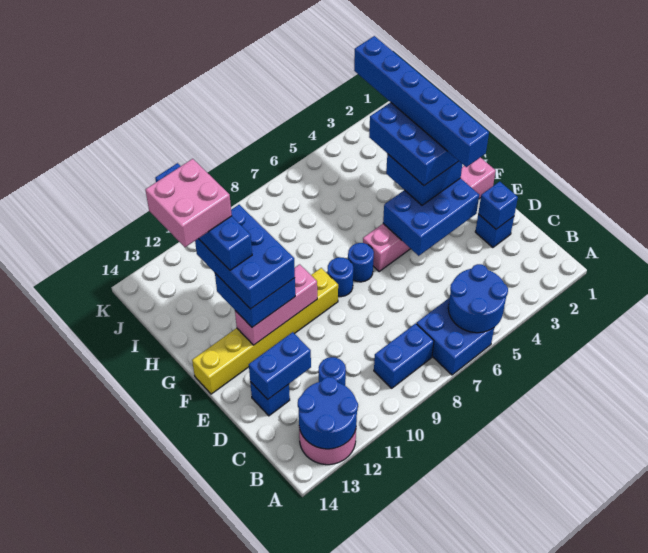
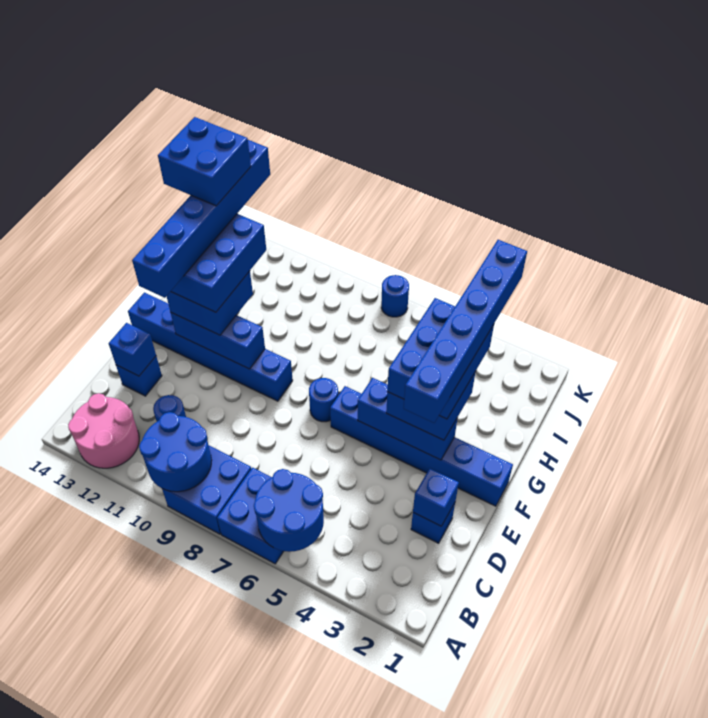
blue round brick A12:B13 level 2 -> blue round brick A9:B10 level 2
blue brick B8:B9 level 1 -> blue brick A8:B9 level 1
blue brick D12:D13 level 2 -> blue brick D13 level 2
blue brick E3:F5 level 2 -> blue brick F3:F5 level 2
pink brick F1:F6 level 1 -> blue brick F1:F6 level 1
blue round brick F8 level 1 -> blue round brick K7 level 1
yellow brick F9:F14 level 1 -> blue brick F9:F14 level 1
pink brick F10:F12 level 2 -> blue brick F10:F12 level 2
blue brick G12:J12 level 5 -> blue brick E12:J12 level 5
pink brick H12:I13 level 6 -> blue brick H12:I13 level 6

